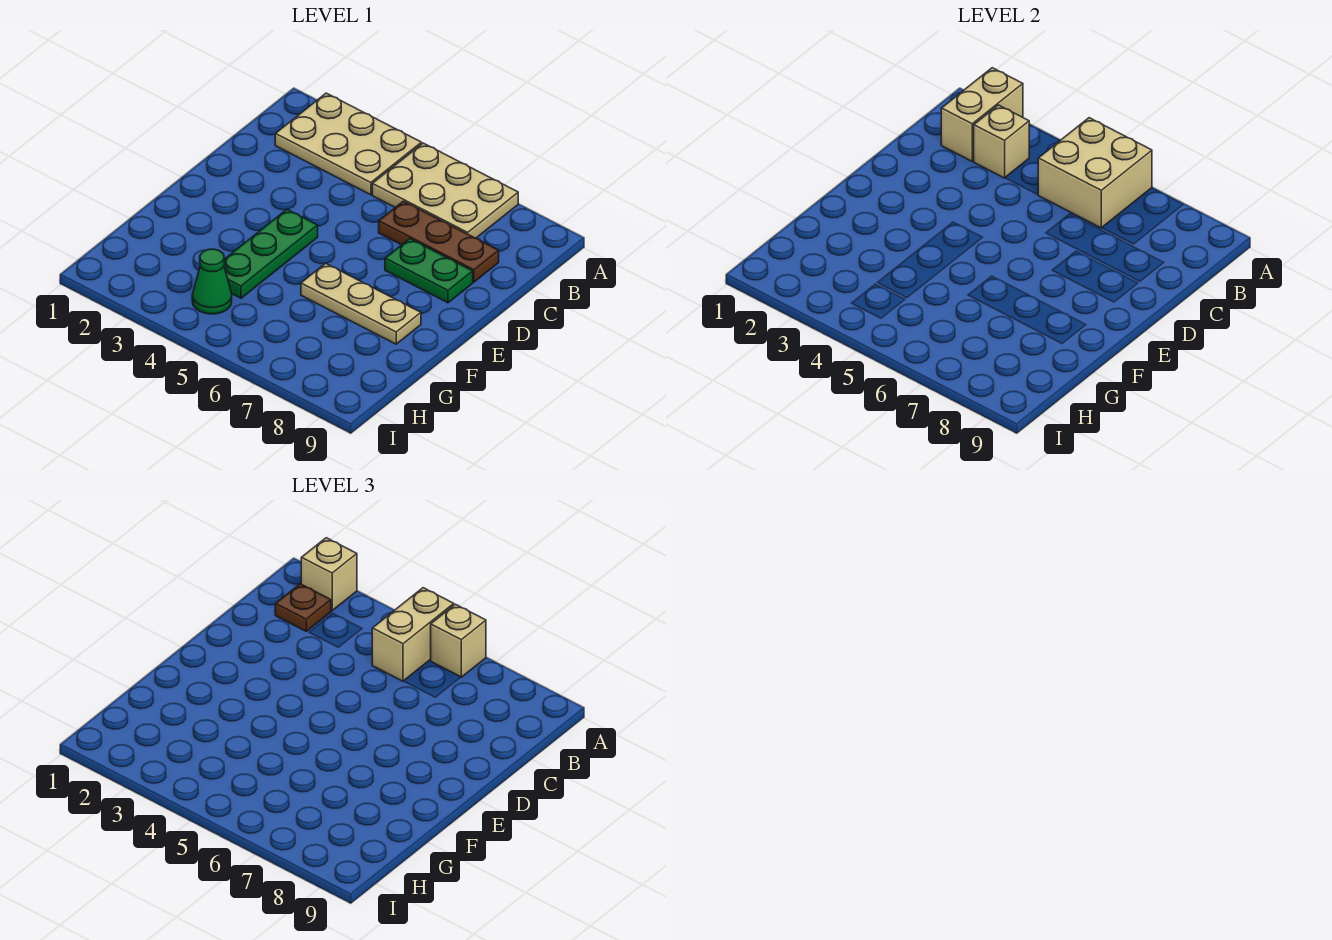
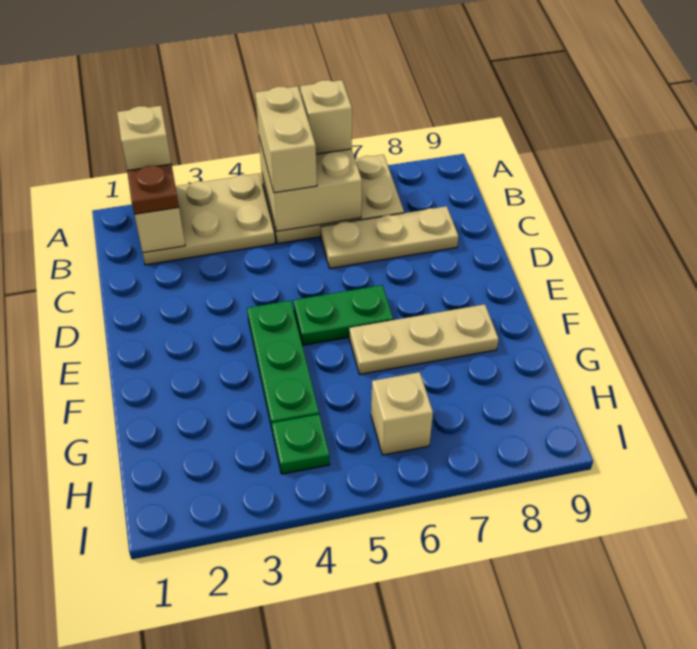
tan brick B3 level 2 -> tan brick H6 level 1
brown plate C6:C8 level 1 -> tan plate C6:C8 level 1
green plate D7:D8 level 1 -> green plate E5:E6 level 1
green cone H4 level 1 -> green plate H4 level 1

